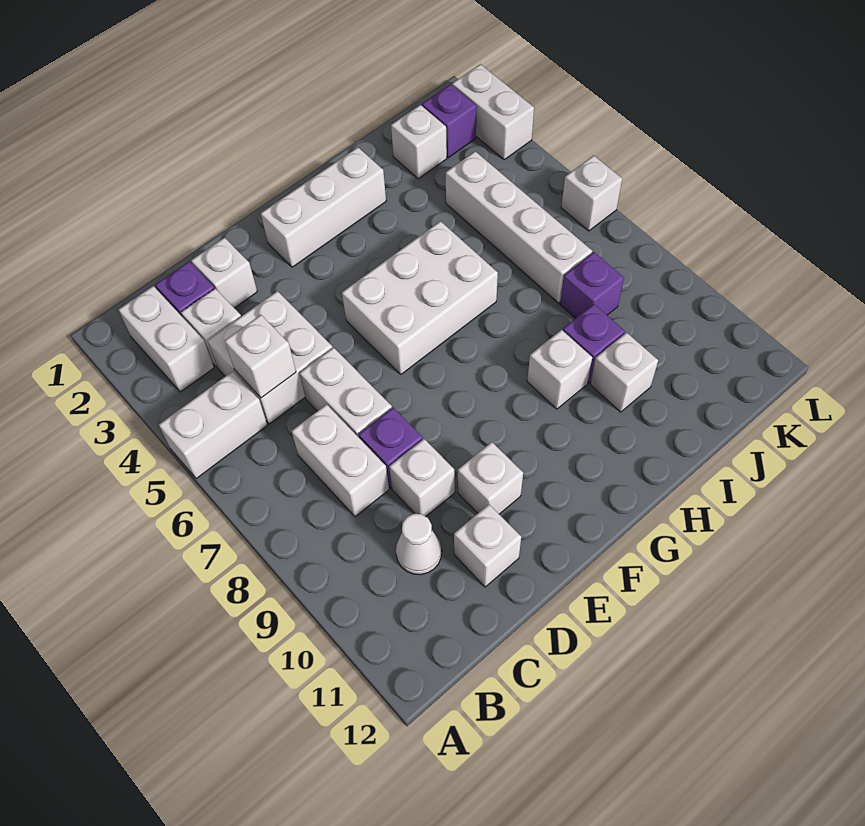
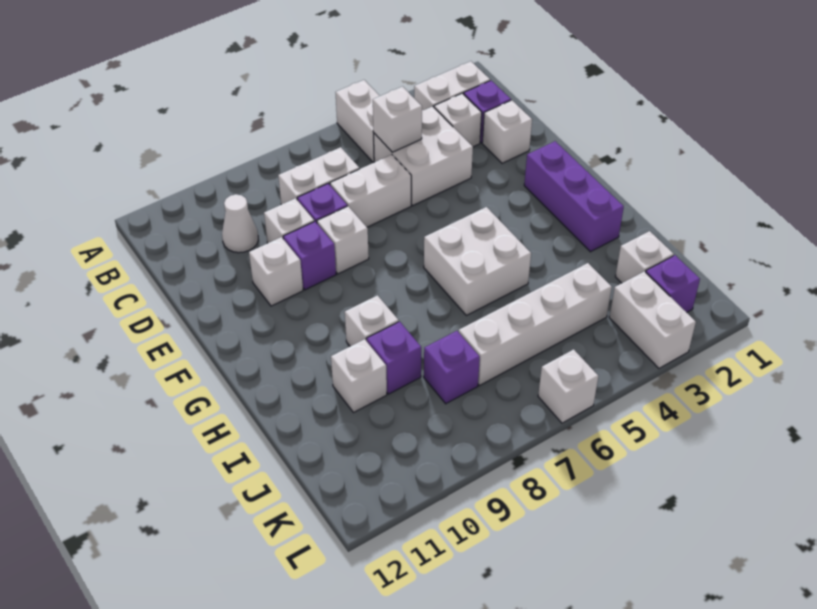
white brick D11 level 1 -> white brick E8 level 1
none -> purple brick E9 level 1
white brick F2:H2 level 1 -> purple brick F2:H2 level 1
white brick F5:H6 level 1 -> white brick G5:H6 level 1
white brick L2:L3 level 1 -> white brick K3:L3 level 1

